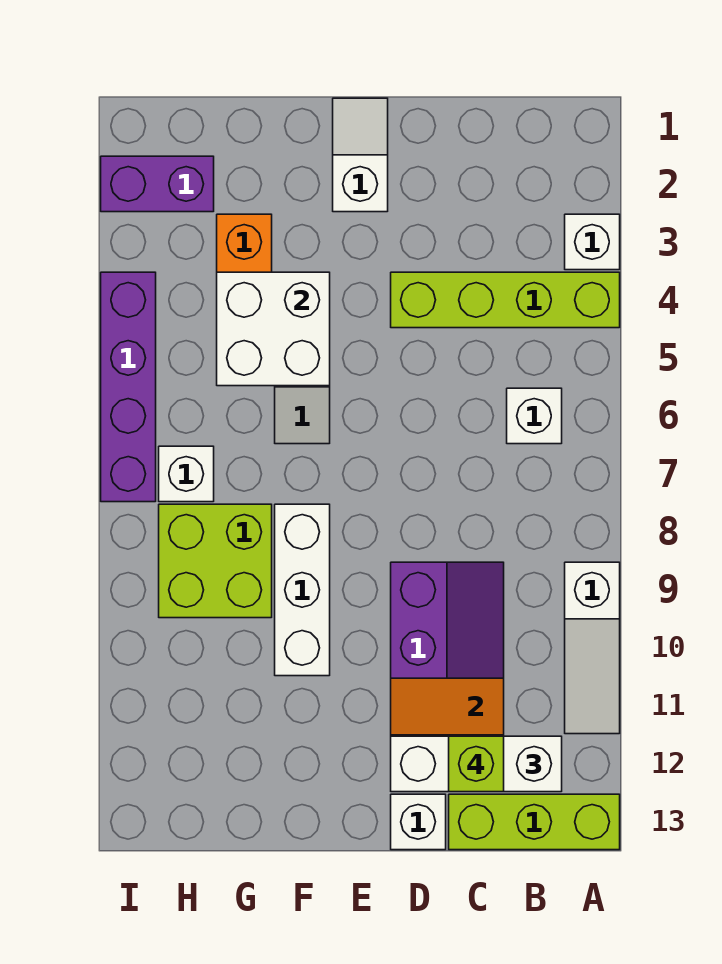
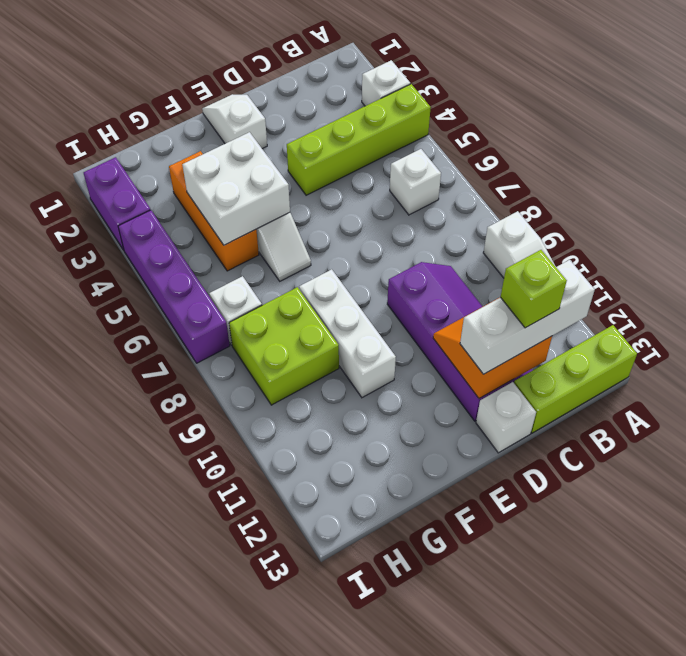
purple brick H2:I2 level 1 -> purple brick I2:I3 level 1

